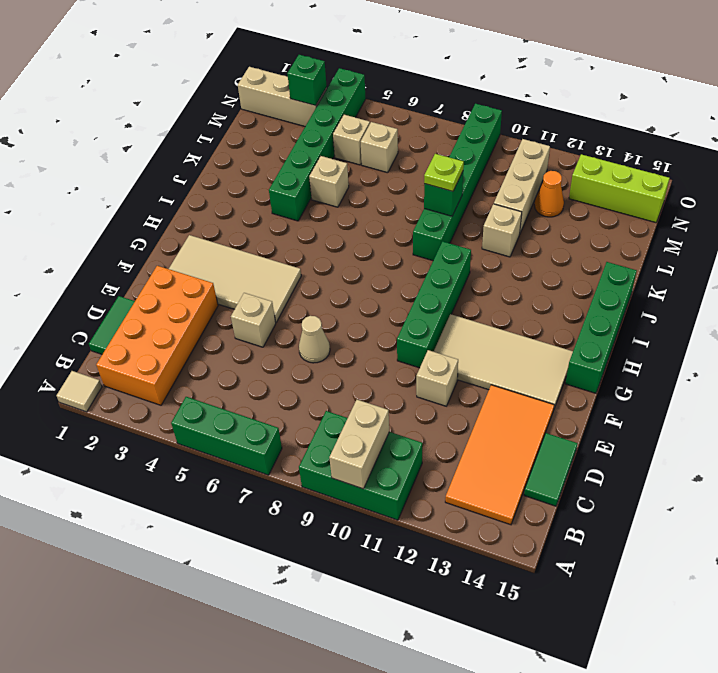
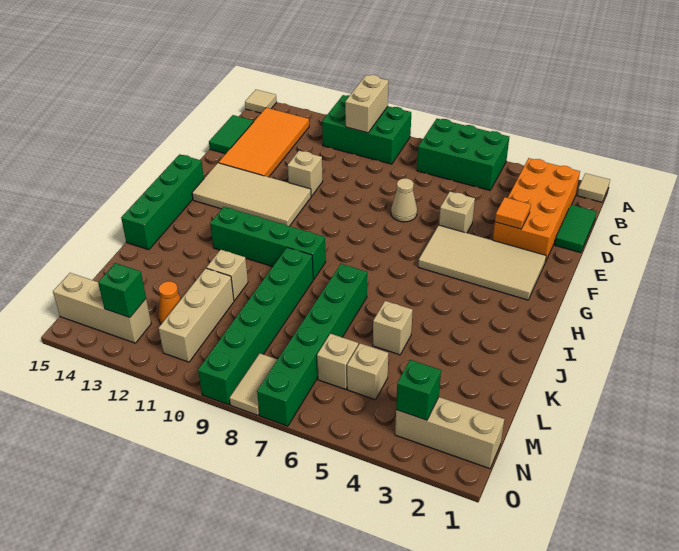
green brick A5:A7 level 1 -> green brick A5:B7 level 1
none -> tan tile A15 level 1
none -> orange tile E3 level 2
green brick F10:I10 level 1 -> green brick I9:I12 level 1
green brick J4:O4 level 1 -> green brick J7:O7 level 1
green brick K9 level 2 -> green brick N13 level 2
lime plate K9 level 3 -> none
none -> tan tile N8:O8 level 1
lime brick N13:N15 level 1 -> tan brick N13:N15 level 1

